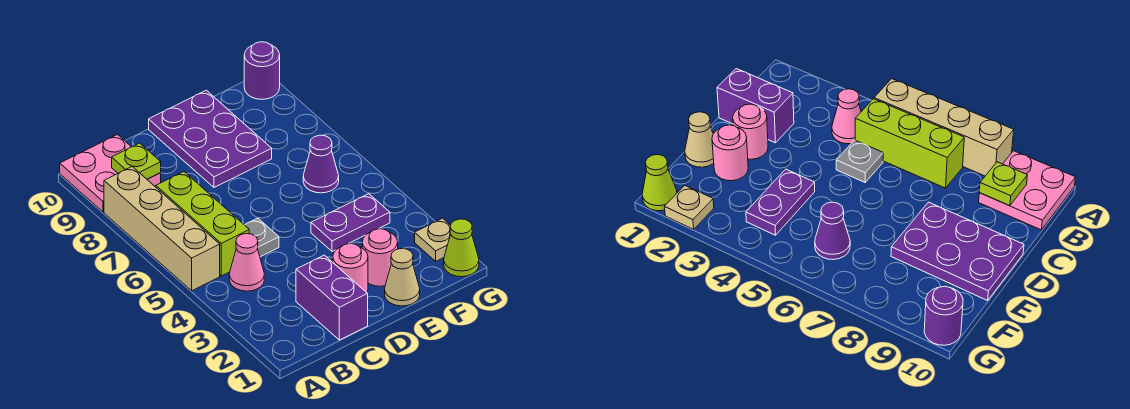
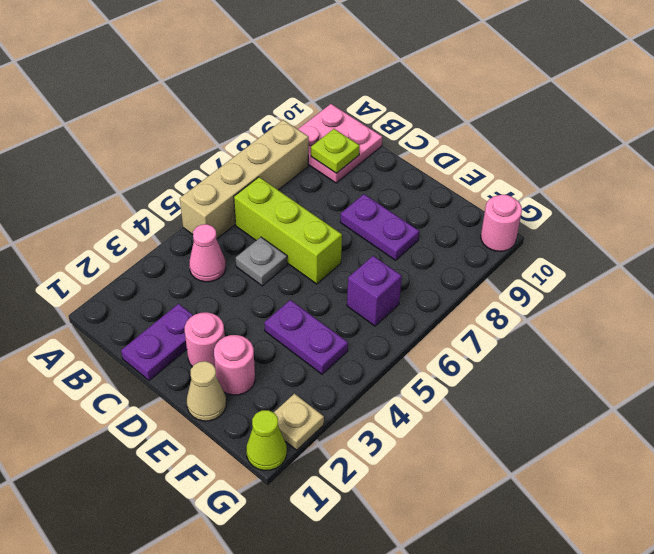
lime brick B5:B7 level 1 -> lime brick B6:D6 level 1
purple brick C1:C2 level 1 -> purple plate C1:C2 level 1
purple plate D8:E10 level 1 -> purple plate D8:E8 level 1
purple cone F6 level 1 -> purple brick F6 level 1
purple round brick G10 level 1 -> pink round brick G10 level 1

